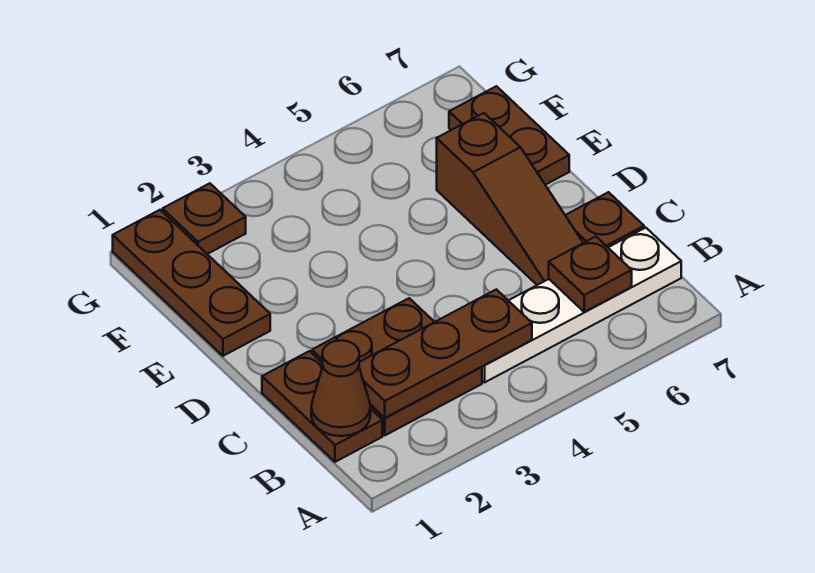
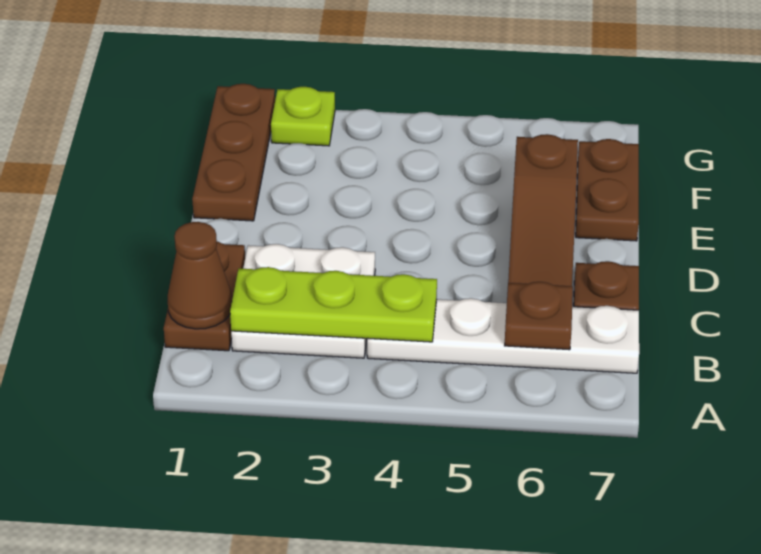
brown plate B2:C3 level 1 -> white plate B2:C3 level 1
brown plate B2:B4 level 2 -> lime plate B2:B4 level 2
brown plate G2 level 1 -> lime plate G2 level 1

